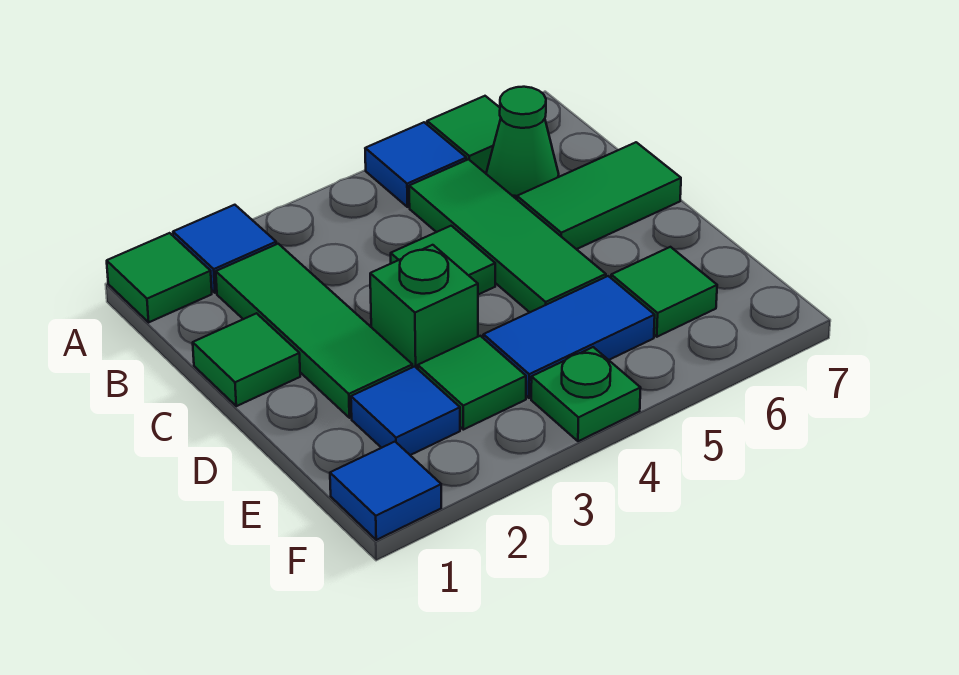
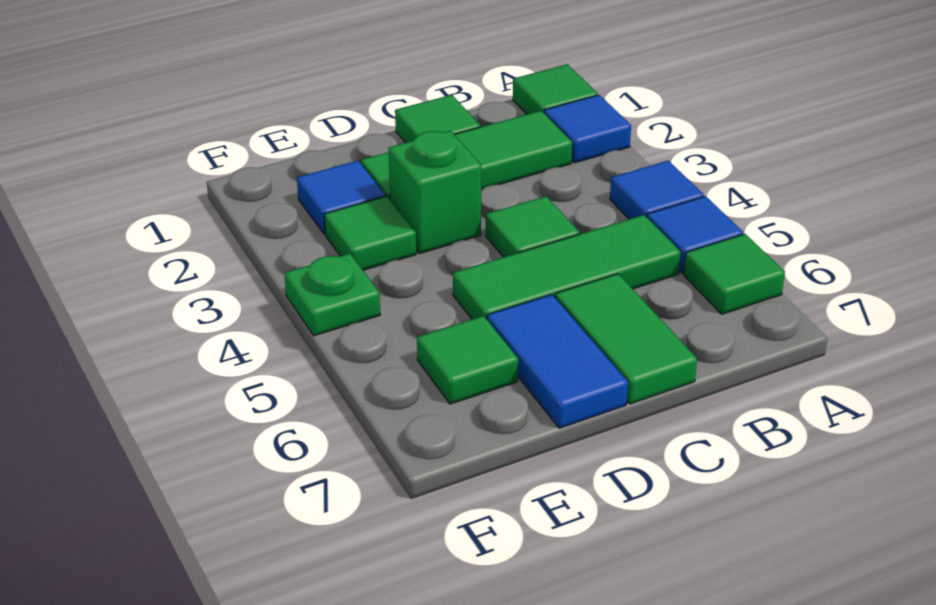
green cone B6 level 1 -> none
blue tile E4:E5 level 1 -> blue tile D6:D7 level 1
blue tile F1 level 1 -> blue tile A4 level 1

